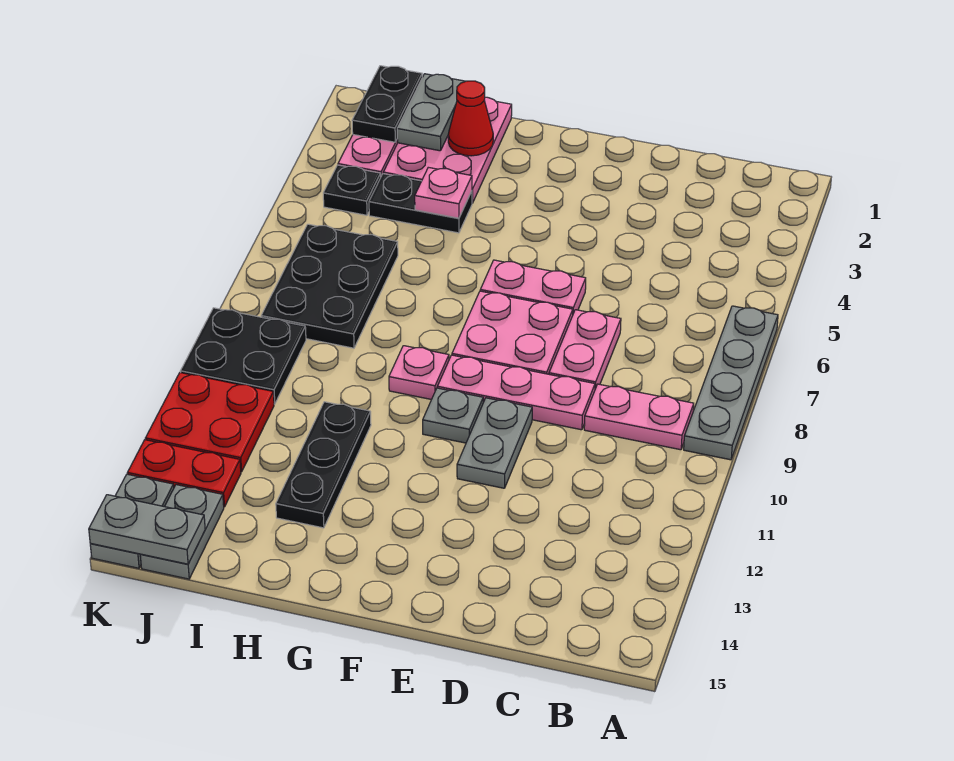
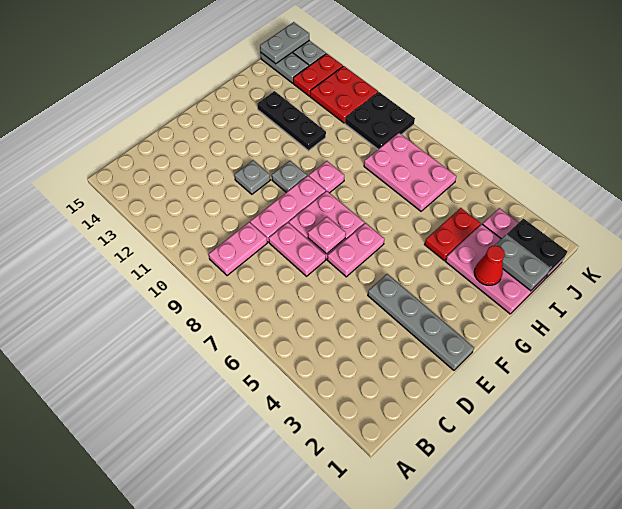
grey plate A6:A9 level 1 -> grey plate E1:E4 level 1
grey plate E10:E11 level 1 -> grey plate E11 level 1
black plate H4:I4 level 1 -> red plate H4:I4 level 1
pink plate H4 level 2 -> pink plate E7 level 2
black plate I6:J8 level 1 -> pink plate I6:J8 level 1
black plate J4 level 1 -> none

